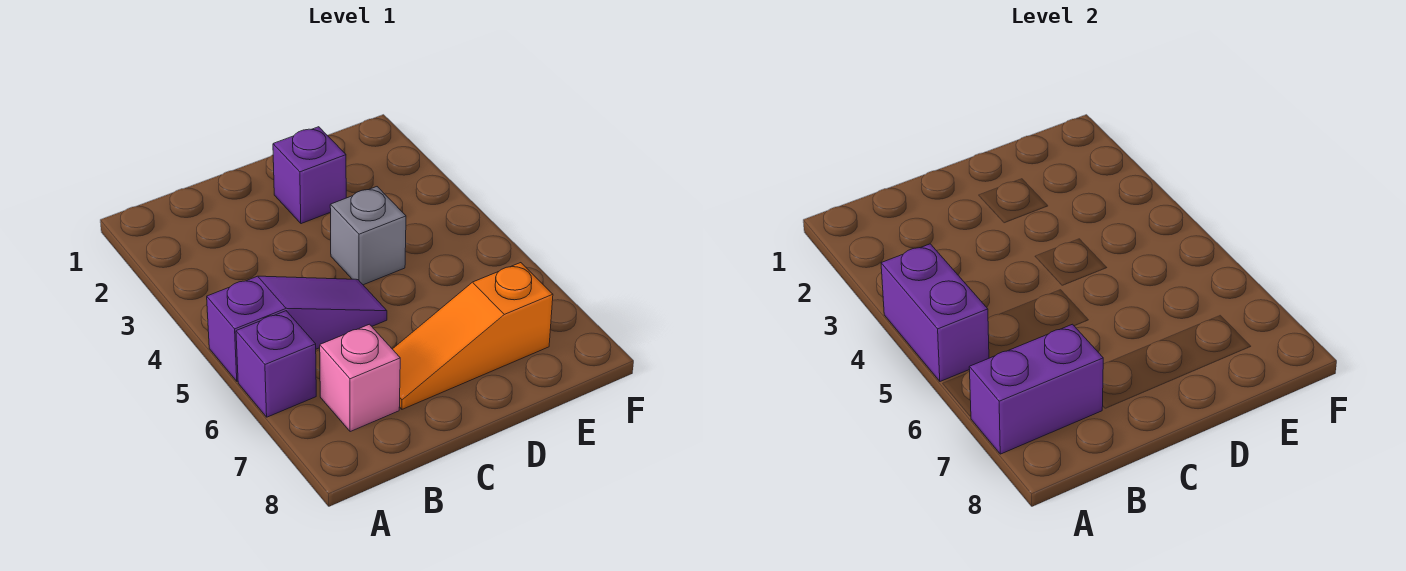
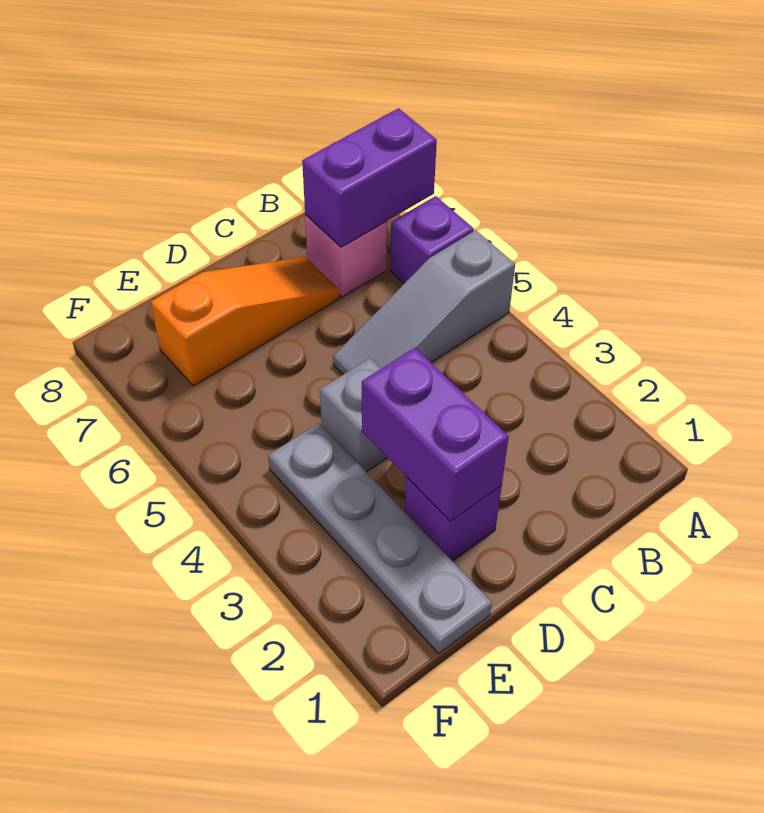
purple brick A4:A5 level 2 -> purple brick D2:D3 level 2
purple slope A5:C5 level 1 top A -> grey slope A5:C5 level 1 top A
none -> grey plate E1:E4 level 1

